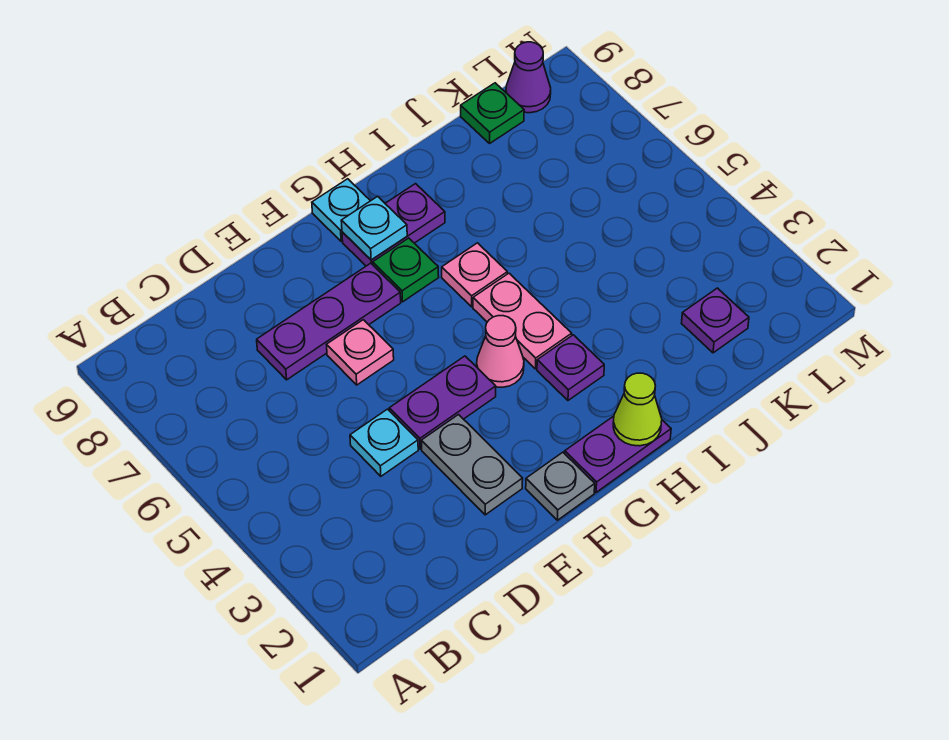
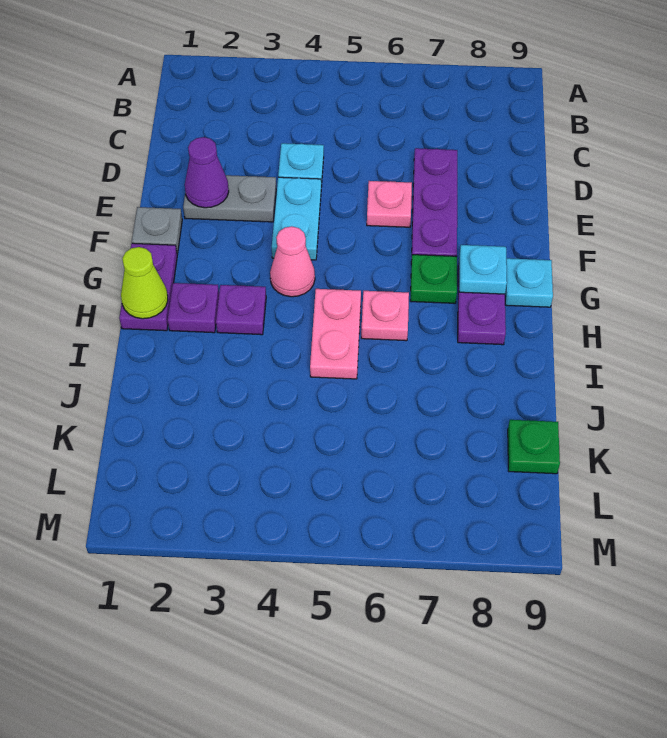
purple plate E4:F4 level 1 -> cyan plate E4:F4 level 1
pink plate H4:H5 level 1 -> pink plate H5:I5 level 1
purple plate K2 level 1 -> purple plate H2 level 1
purple cone L9 level 1 -> purple cone E2 level 2

